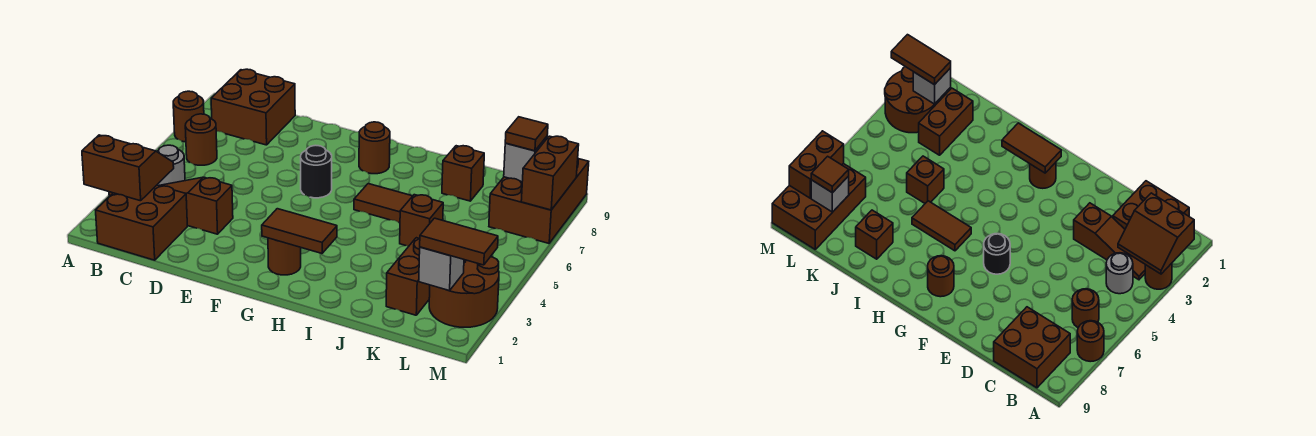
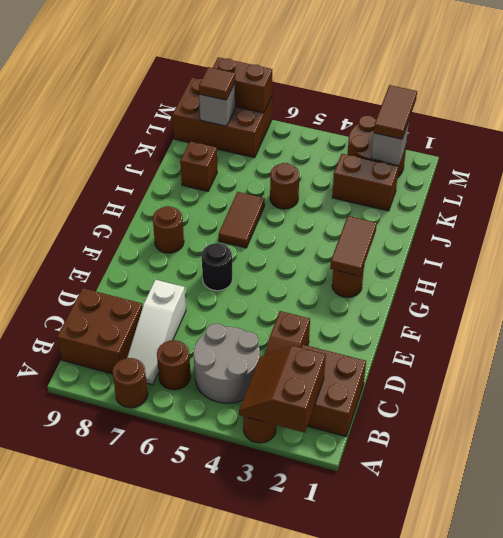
grey round brick B4 level 1 -> grey round brick B4:C5 level 1
none -> white slope B7:D7 level 1 top D
brown brick J5 level 1 -> brown round brick J5 level 1

